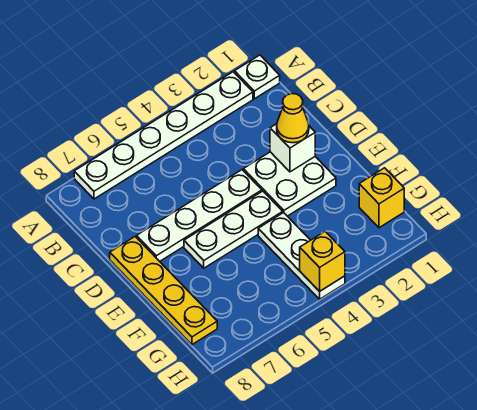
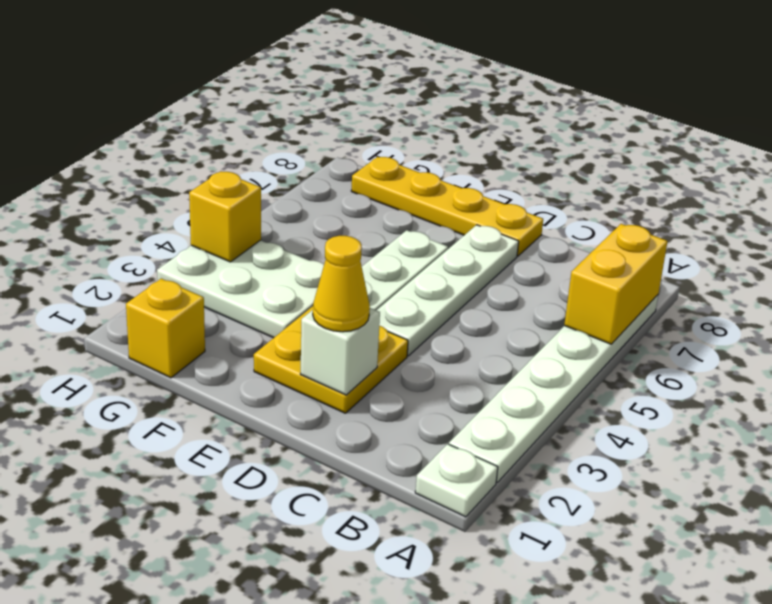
none -> yellow brick A6:A7 level 2
white plate D2:E3 level 1 -> yellow plate D2:E3 level 1
white plate F4:H4 level 1 -> white plate F3:H4 level 1

